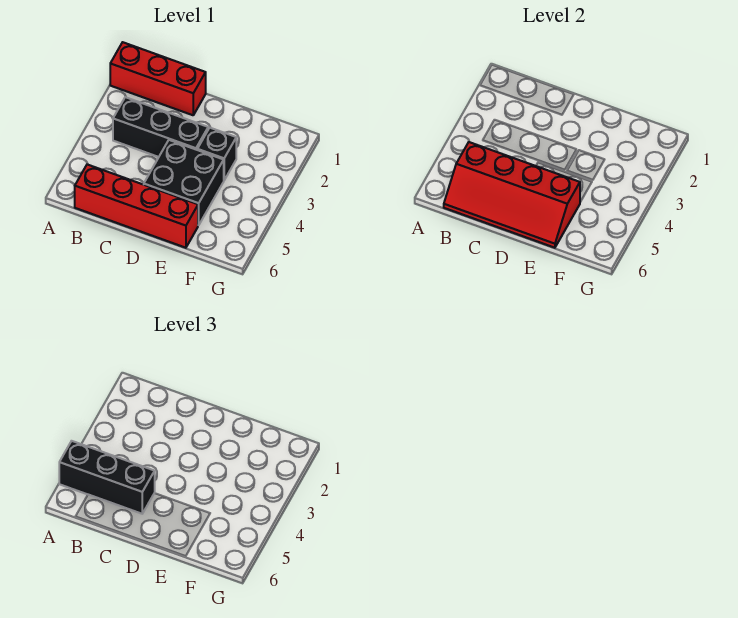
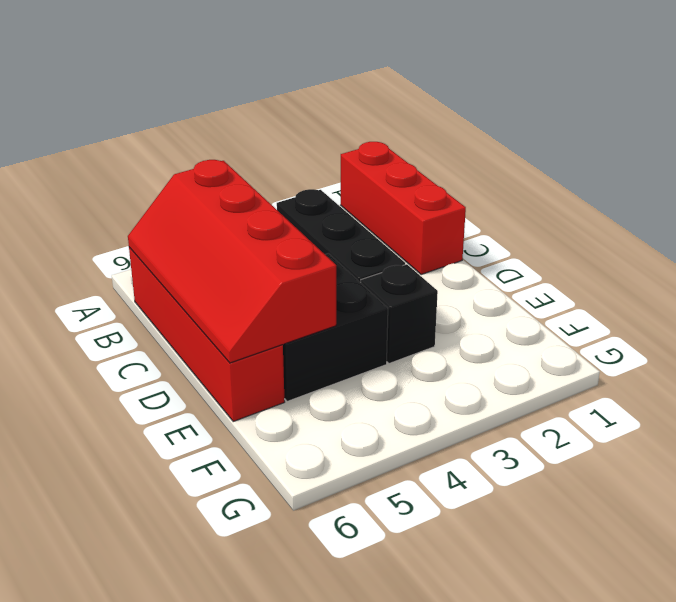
black brick A5:C5 level 3 -> none

